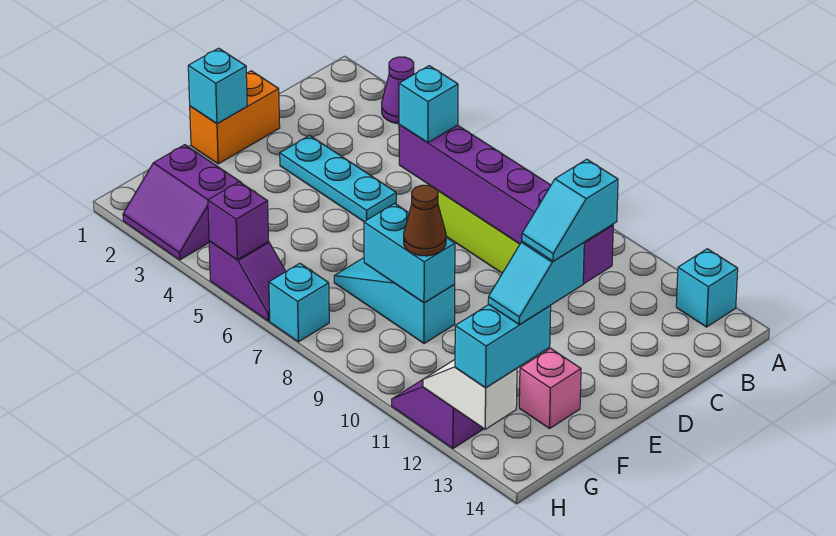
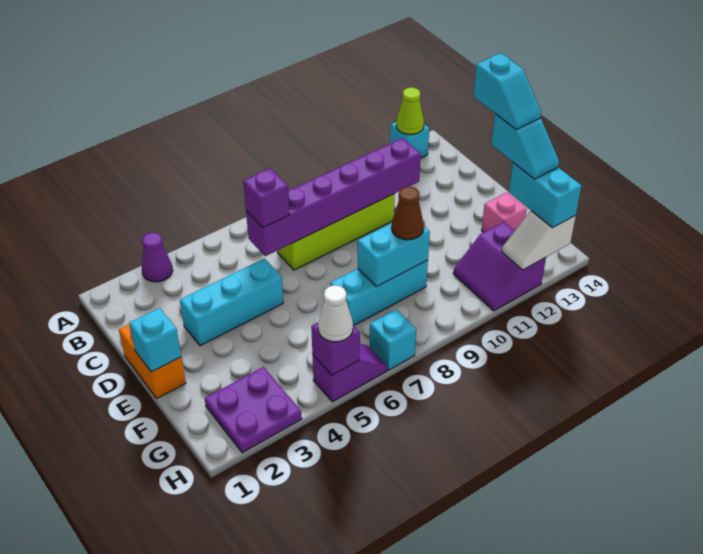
none -> lime cone A13 level 2
cyan brick C6 level 3 -> purple brick C6 level 3
cyan plate D3:D5 level 1 -> cyan brick D3:D5 level 1
cyan slope F7:F9 level 1 top 9 -> cyan brick F7:F9 level 1
purple slope G2:H3 level 1 top G -> purple plate G2:H3 level 1
none -> white cone H5 level 3

